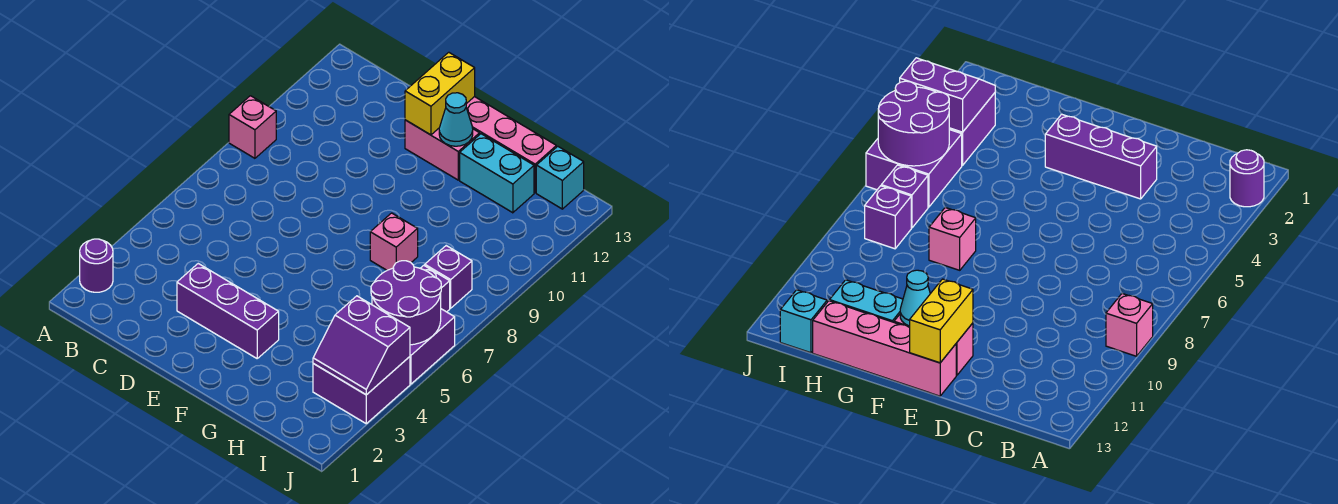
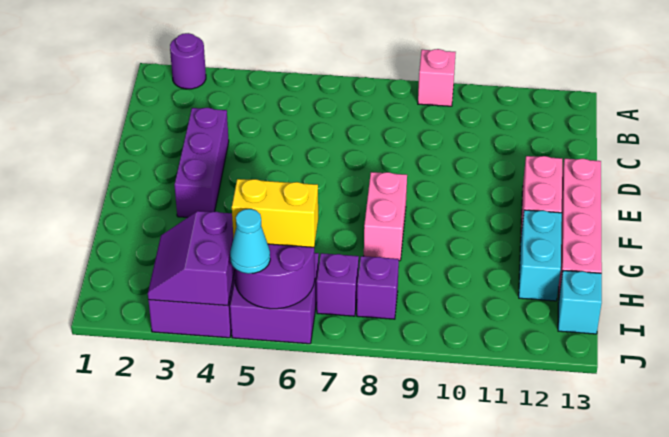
yellow brick E12:E13 level 2 -> yellow brick I5:I6 level 3
cyan cone F12 level 2 -> cyan cone J5 level 3
pink brick G8 level 1 -> pink brick F8:G8 level 1

